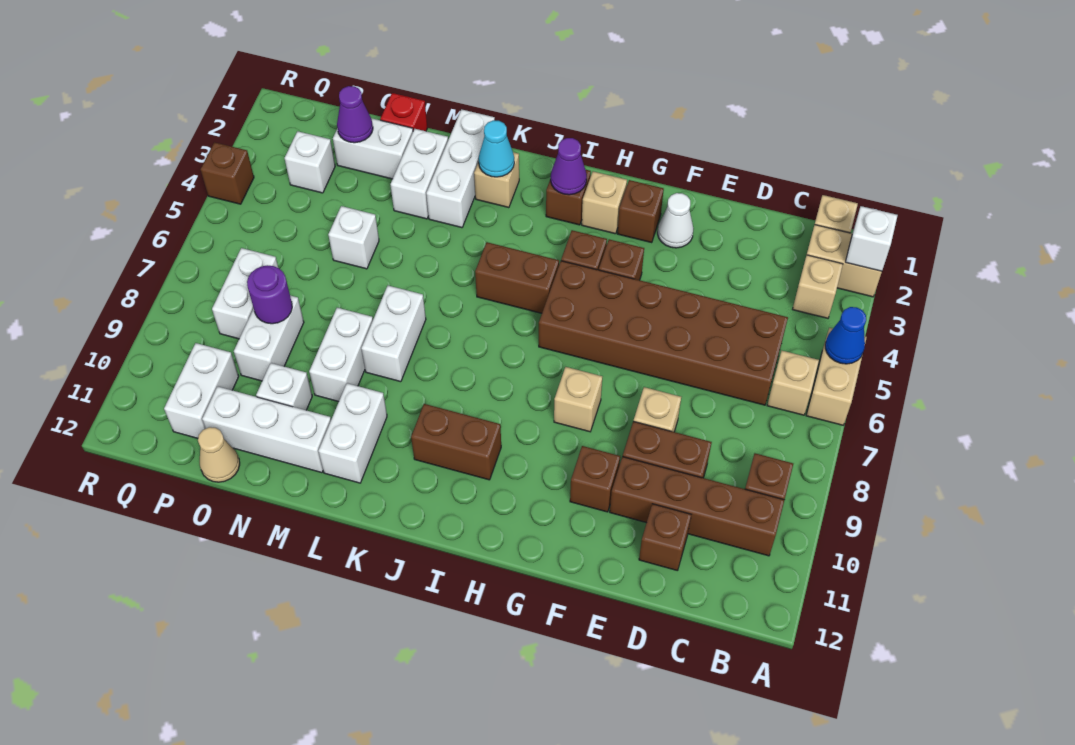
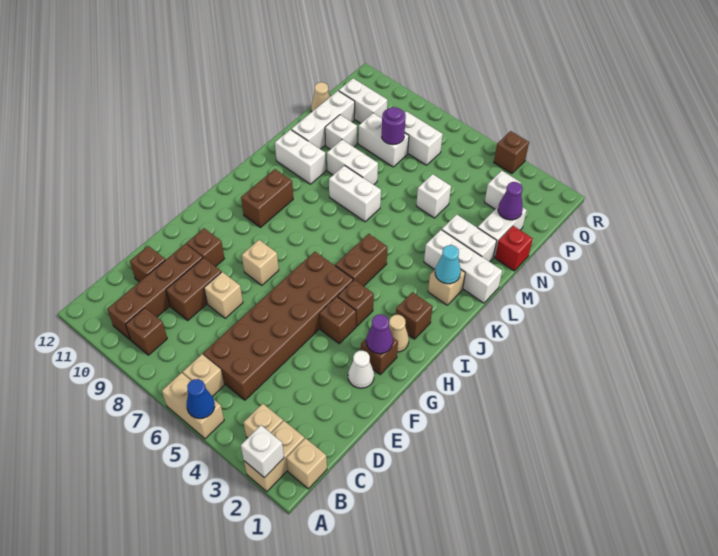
tan brick H2 level 1 -> tan cone H2 level 1
purple cone I2 level 2 -> purple cone G2 level 2

